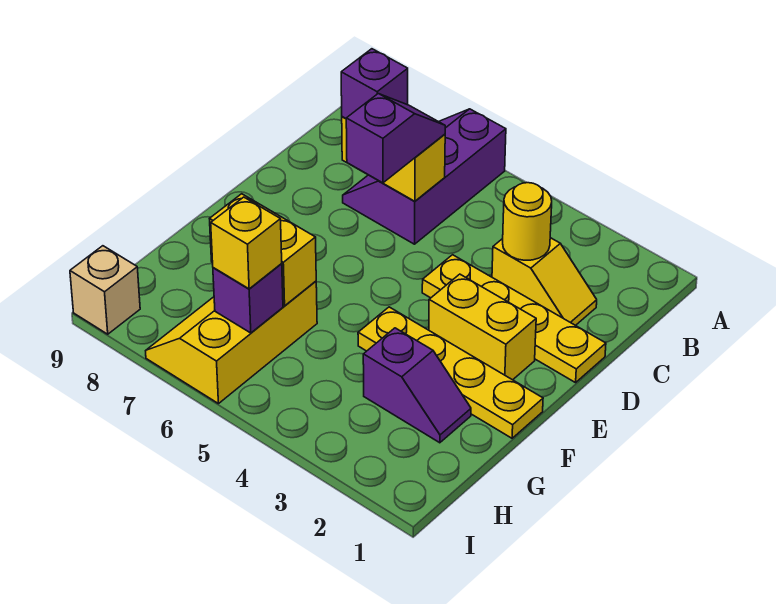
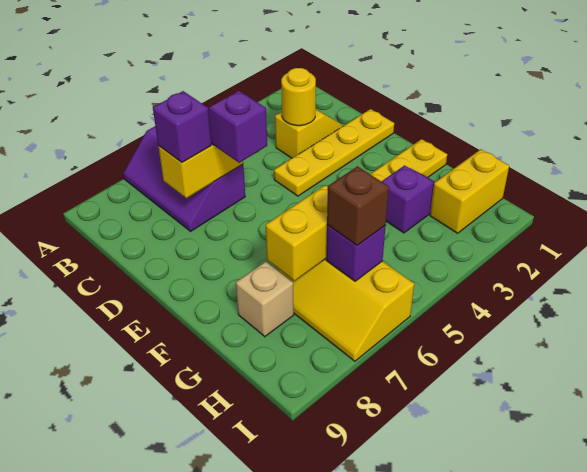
yellow brick E2:E3 level 1 -> yellow brick H1:H2 level 1
yellow brick H6 level 3 -> brown brick H6 level 3
tan brick I9 level 1 -> tan brick G8 level 1

